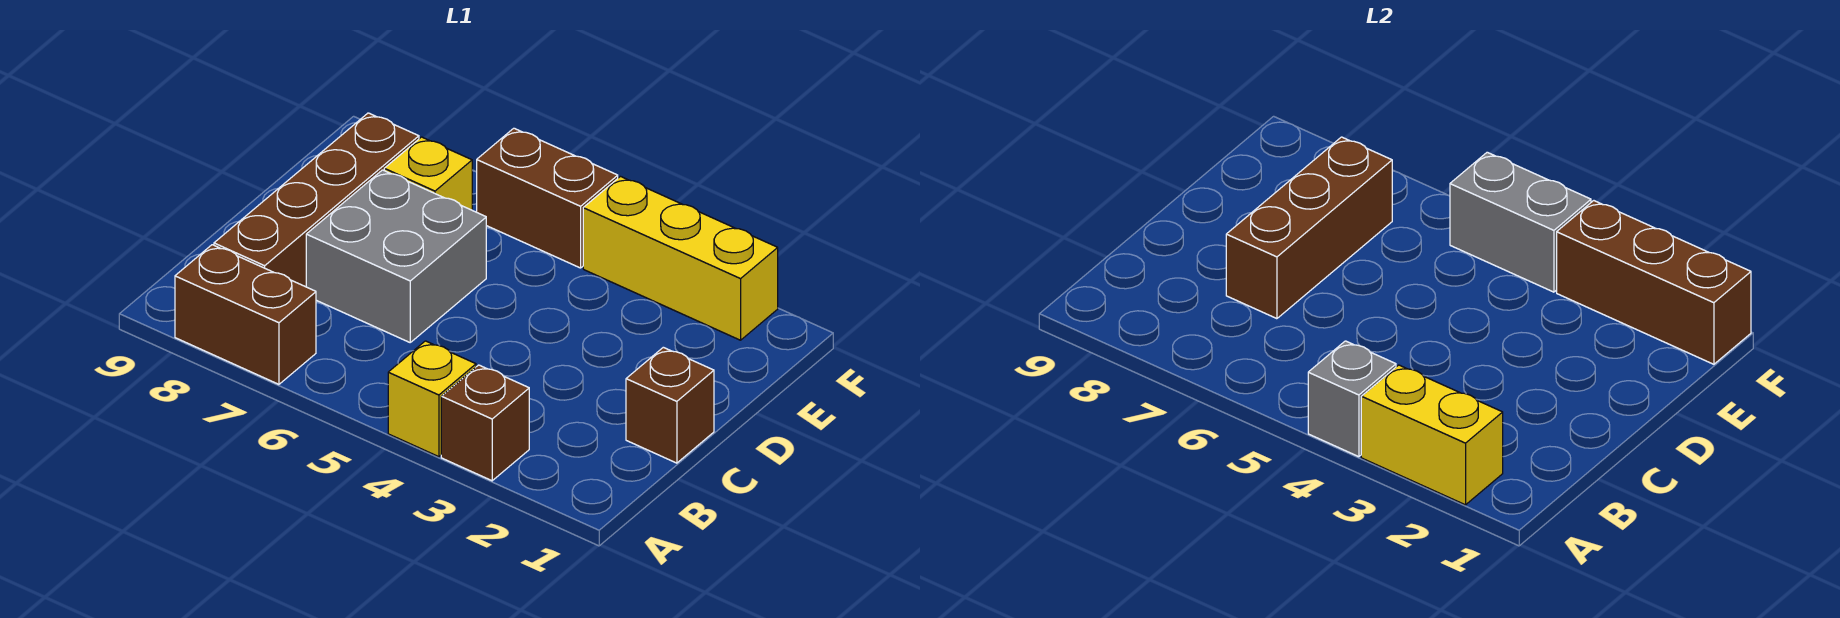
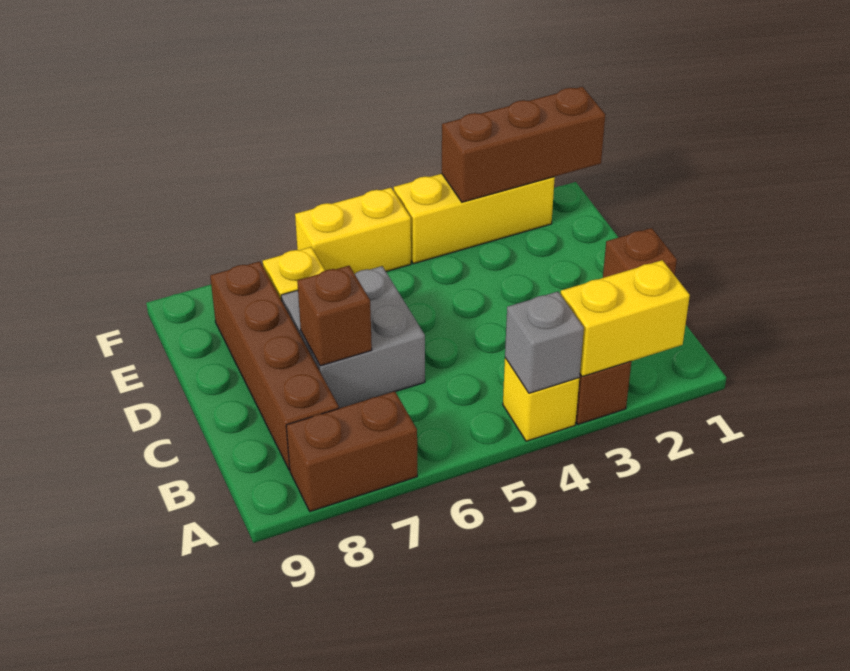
brown brick C7:E7 level 2 -> brown brick C7 level 2
grey brick F4:F5 level 2 -> none
brown brick F5:F6 level 1 -> yellow brick F5:F6 level 1

